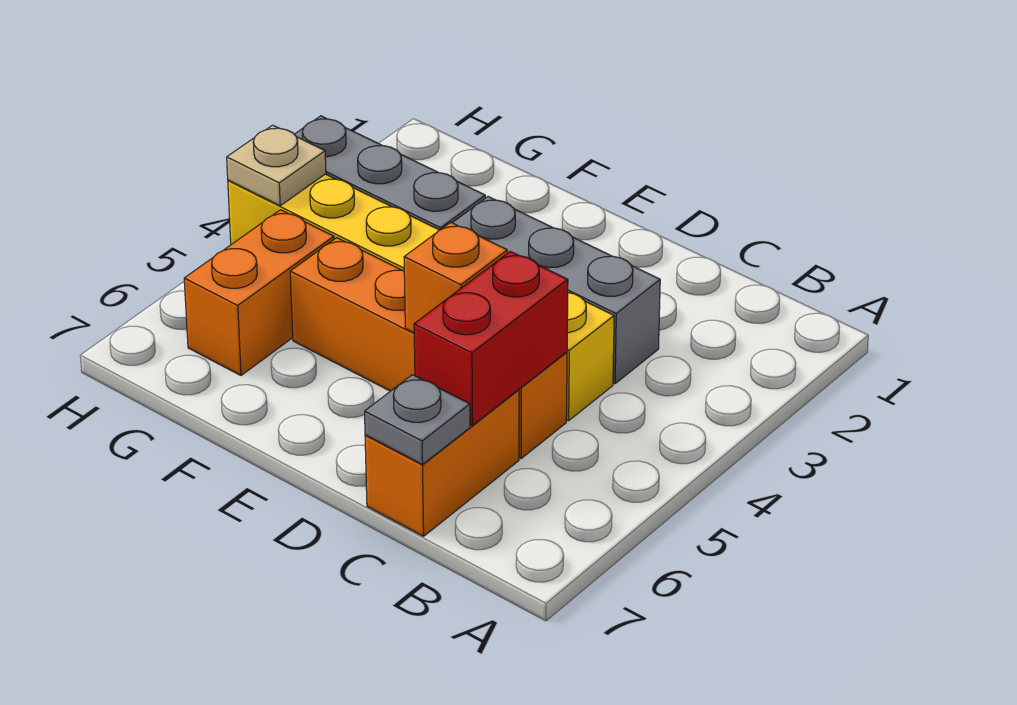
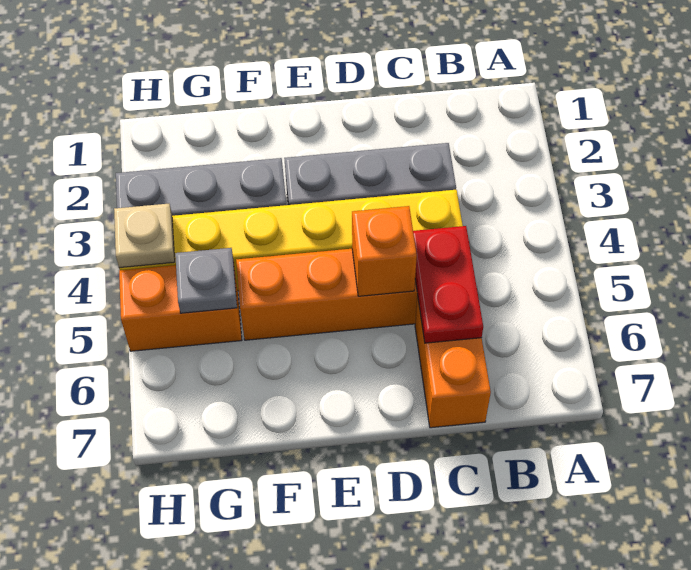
red brick C5:C6 level 2 -> red plate C5:C6 level 2
grey plate C7 level 2 -> grey plate G5 level 2
orange brick G5:G6 level 1 -> orange brick G5:H5 level 1

